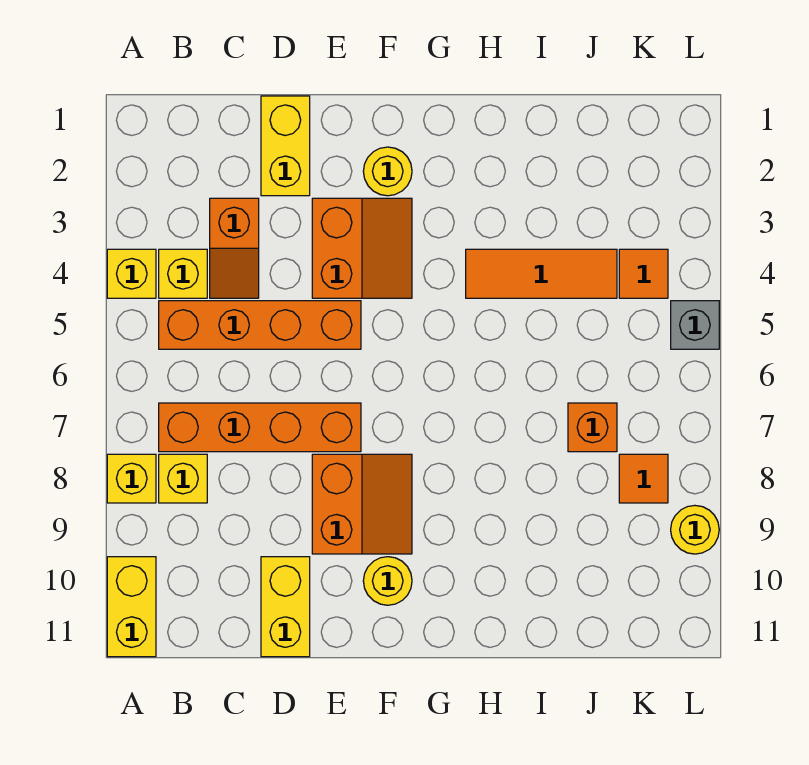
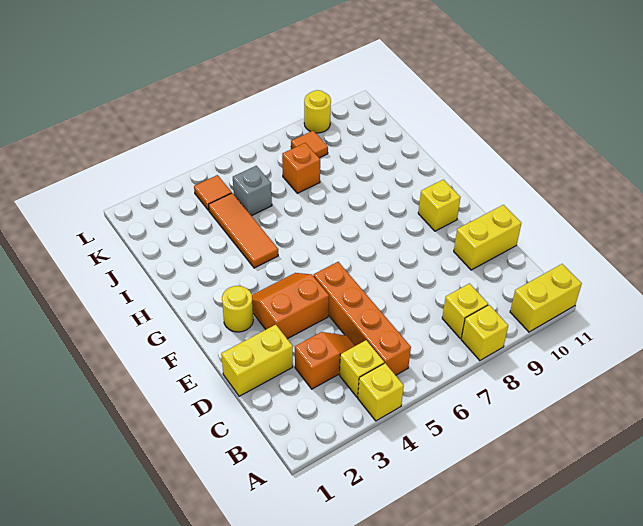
orange brick B7:E7 level 1 -> none
orange slope E8:F9 level 1 top E -> none
yellow round brick F10 level 1 -> yellow brick F10 level 1
grey brick L5 level 1 -> grey brick J5 level 1

